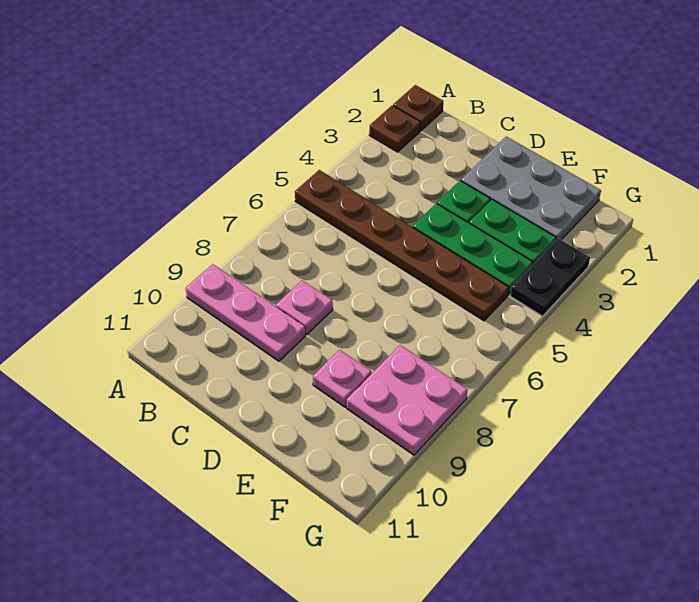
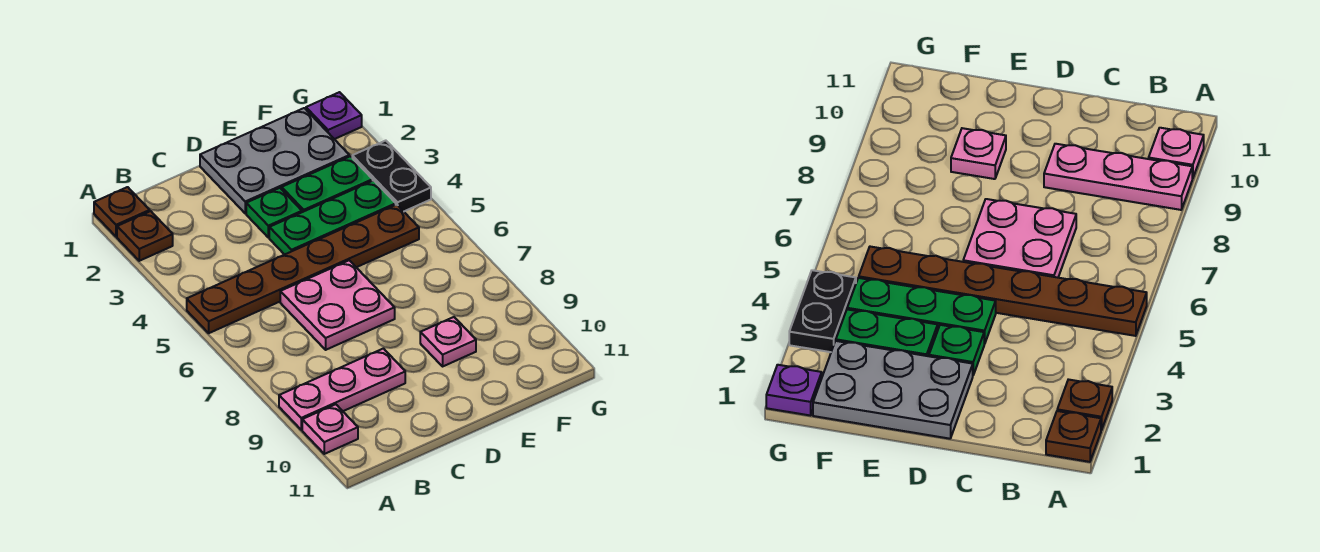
pink plate C8 level 1 -> pink plate A10 level 1
pink plate F8:G9 level 1 -> pink plate C6:D7 level 1
none -> purple plate G1 level 1

